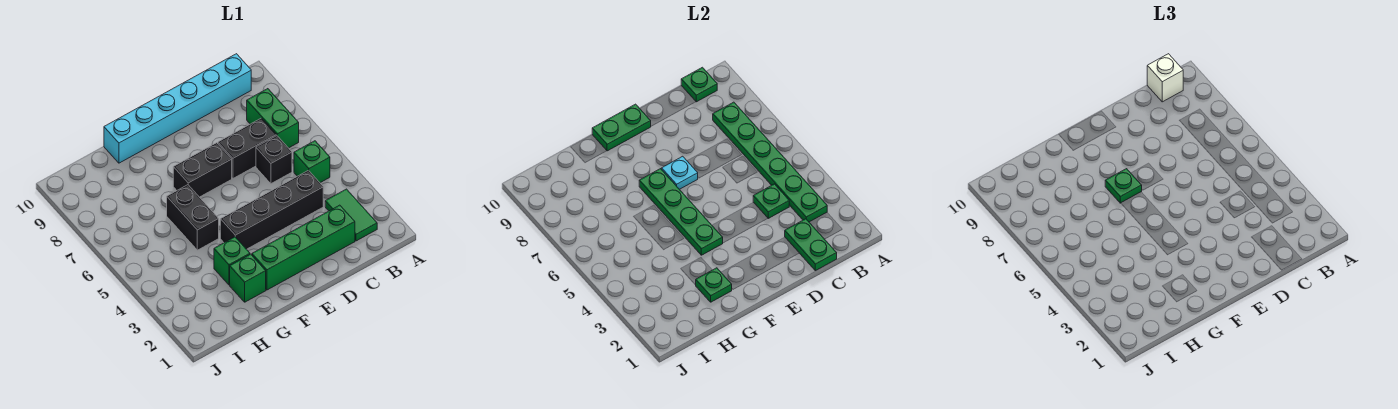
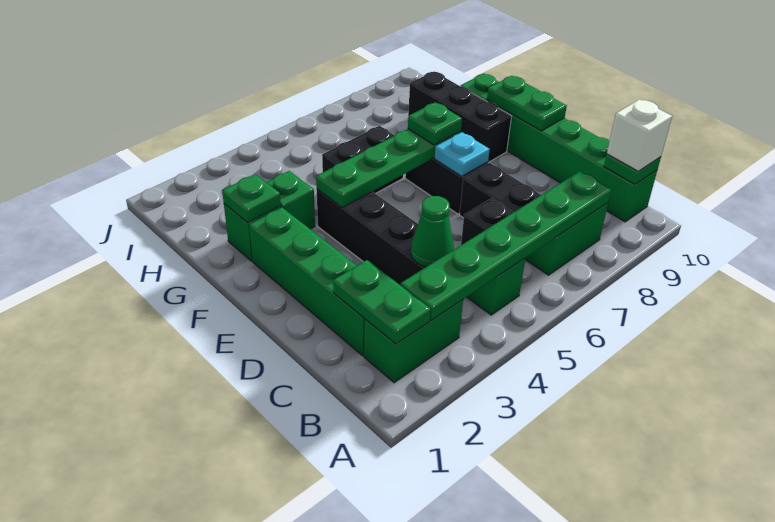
green tile B2:B3 level 1 -> green brick B2:B3 level 1
cyan brick B10:G10 level 1 -> green brick B10:G10 level 1
green plate C1:C2 level 2 -> green plate B2:C2 level 2
green plate C4 level 2 -> green cone C4 level 2
none -> black brick F9:H9 level 1

